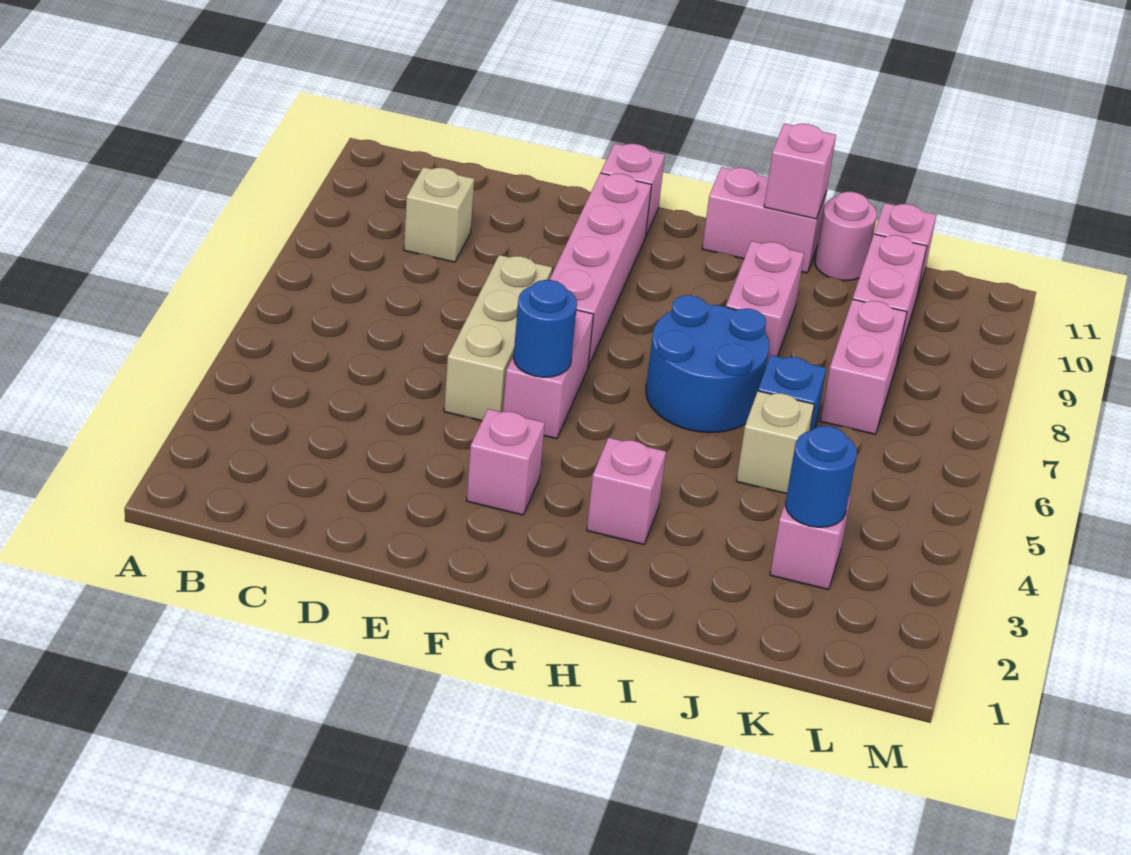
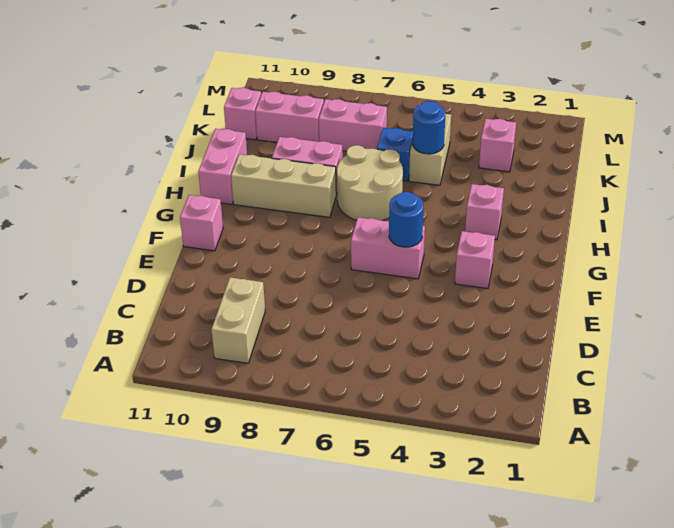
tan brick C9 level 1 -> tan brick B9:C9 level 1
tan brick E5:E7 level 1 -> tan brick H8:H10 level 1
pink brick F7:F10 level 1 -> none
blue round brick H6:I7 level 1 -> tan round brick H6:I7 level 1
pink brick I11 level 2 -> none
tan brick J5 level 1 -> tan brick J5:K5 level 1
pink round brick J11 level 1 -> none
blue round brick K3 level 2 -> blue round brick J5 level 2

